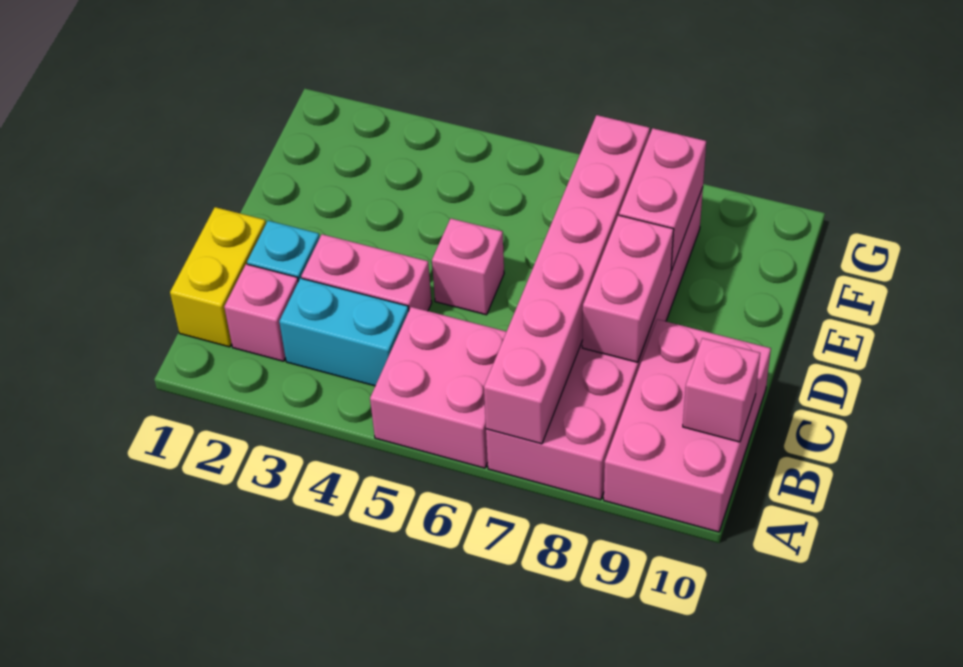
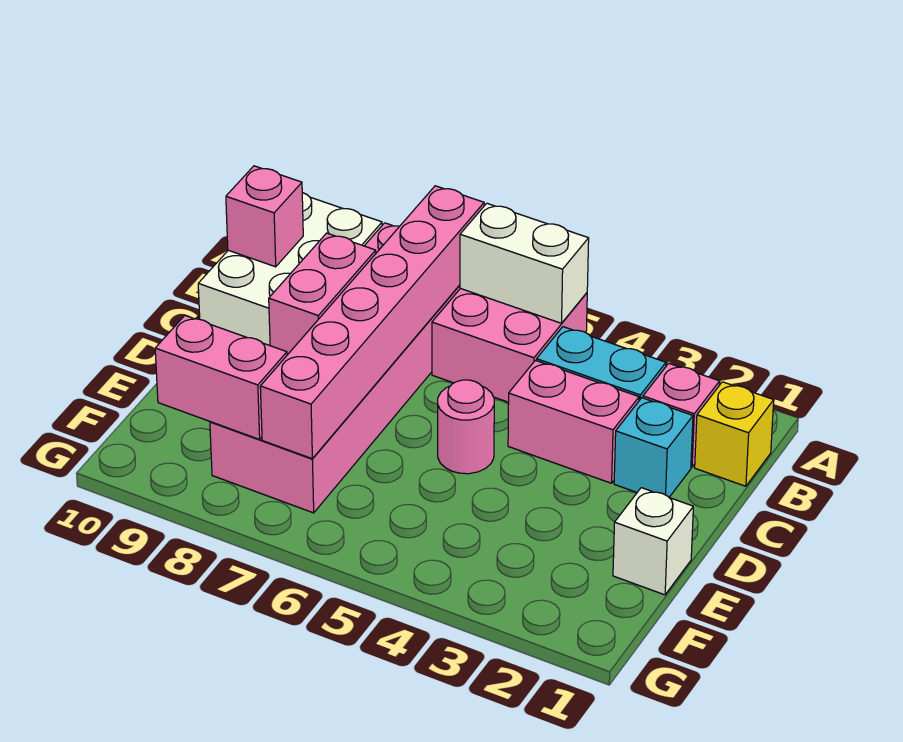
none -> white brick A5:A6 level 2
pink brick A9:C10 level 1 -> white brick A9:C10 level 1
yellow brick B1:C1 level 1 -> yellow brick B1 level 1
pink brick D5 level 1 -> pink round brick D5 level 1
none -> white brick E1 level 1
pink brick E8:F8 level 2 -> pink brick F8:F9 level 2

